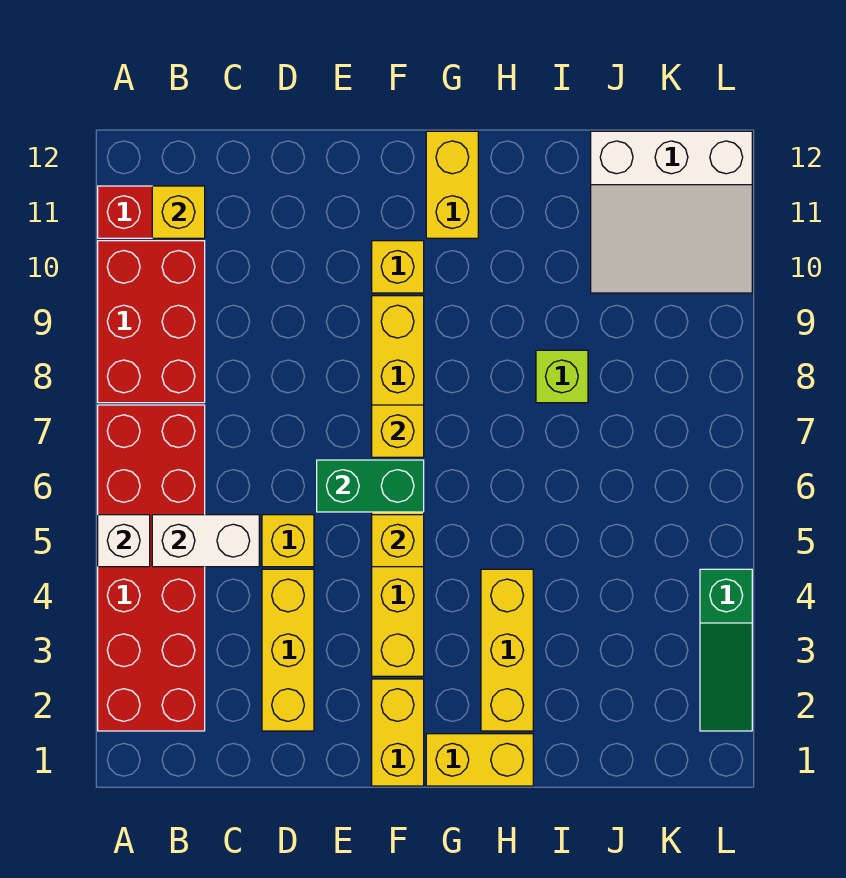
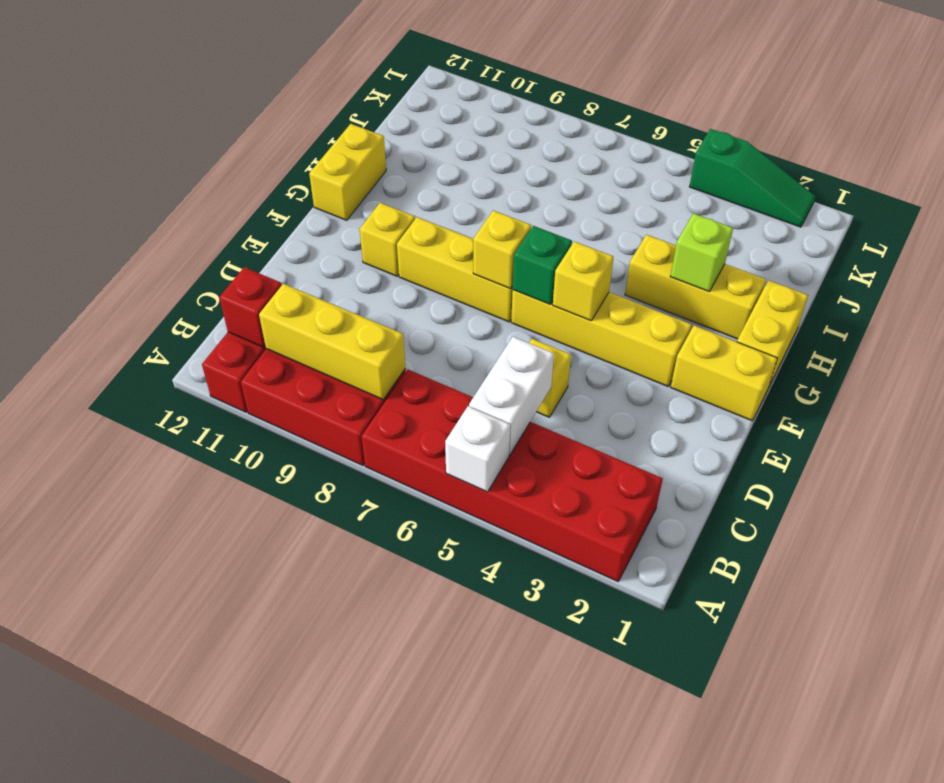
yellow brick B11 level 2 -> red brick B11 level 2
yellow brick D2:D4 level 1 -> yellow brick B8:B10 level 2
green brick E6:F6 level 2 -> green brick F6 level 2
yellow brick G11:G12 level 1 -> yellow brick G12:H12 level 1
lime brick I8 level 1 -> lime brick H3 level 2
white slope J10:L12 level 1 top 12 -> none

